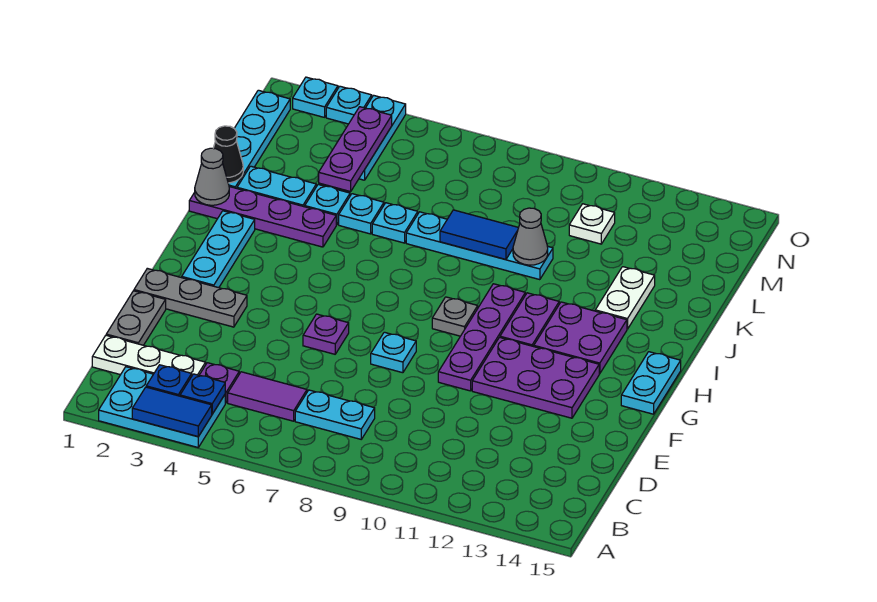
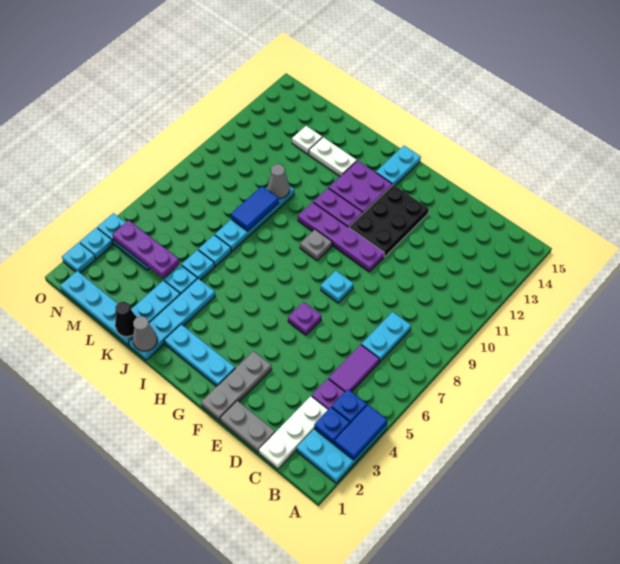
purple plate F11:G13 level 1 -> black plate F11:G13 level 1
cyan plate G15:H15 level 1 -> cyan plate H14:H15 level 1
purple plate J1:J4 level 1 -> cyan plate J1:J4 level 1
white plate M11 level 1 -> white plate L13 level 1

